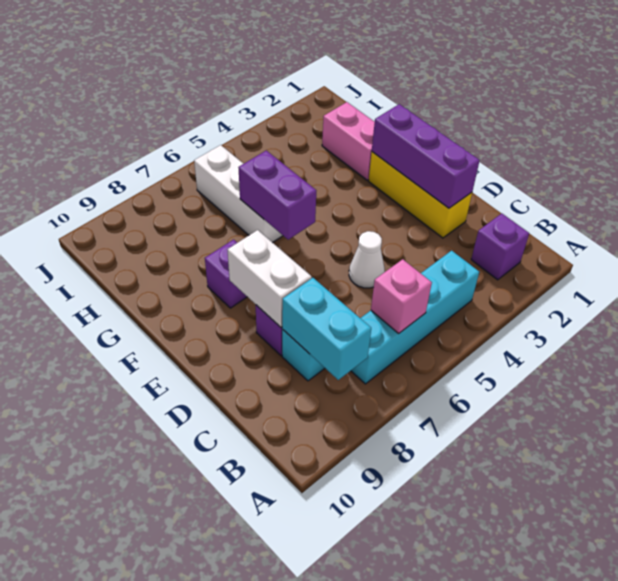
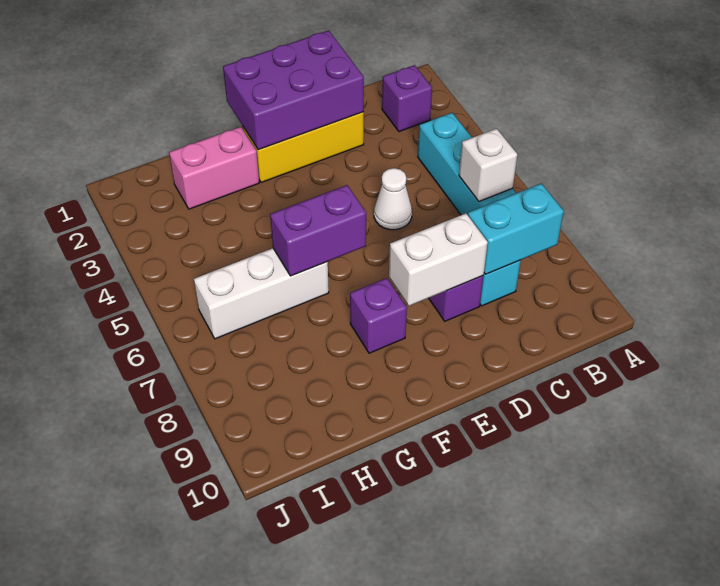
pink brick B6 level 2 -> white brick B6 level 2
purple brick D2:F2 level 2 -> purple brick D1:F2 level 2

